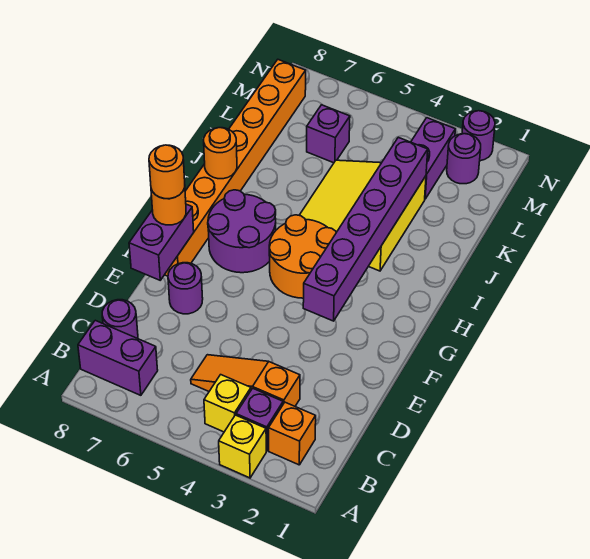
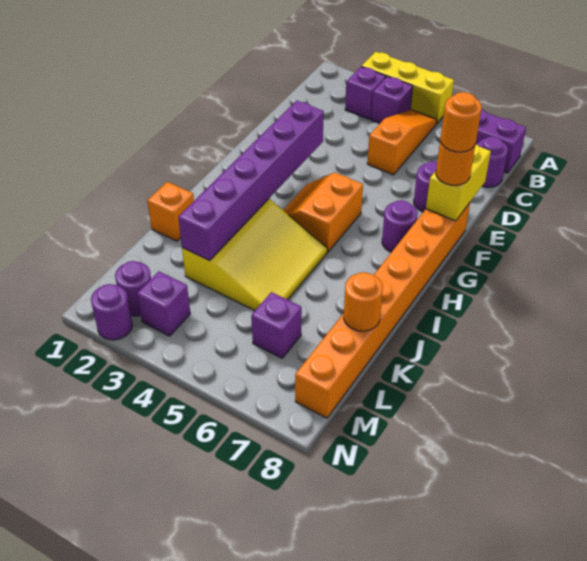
yellow brick A3 level 1 -> yellow brick A3:A5 level 1
orange brick B2 level 1 -> orange brick J1 level 1
yellow brick B4 level 1 -> purple brick B4 level 1
orange slope C3:C5 level 1 top 3 -> orange slope B5:D5 level 1 top D
purple brick E8:F8 level 2 -> yellow brick E8:F8 level 2
orange round brick G4:H5 level 1 -> orange slope G4:H5 level 1 top 5
purple round brick G6:H7 level 1 -> purple round brick G7 level 1
orange round brick I8 level 2 -> orange round brick K8 level 2
purple brick L3:M3 level 1 -> purple brick M3 level 1

